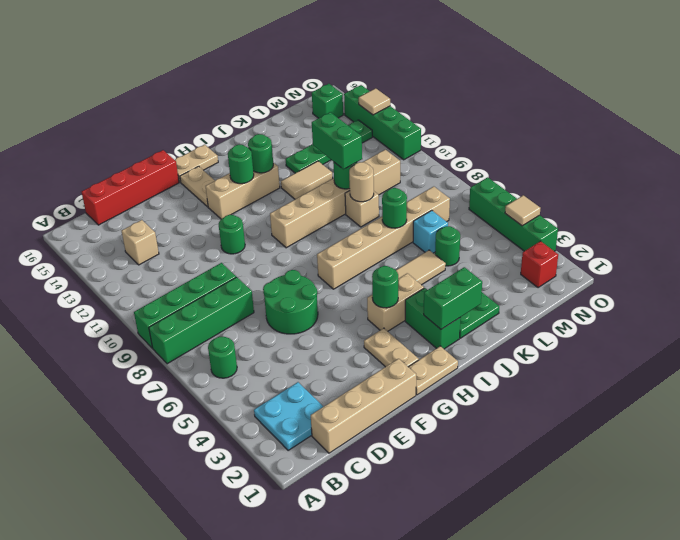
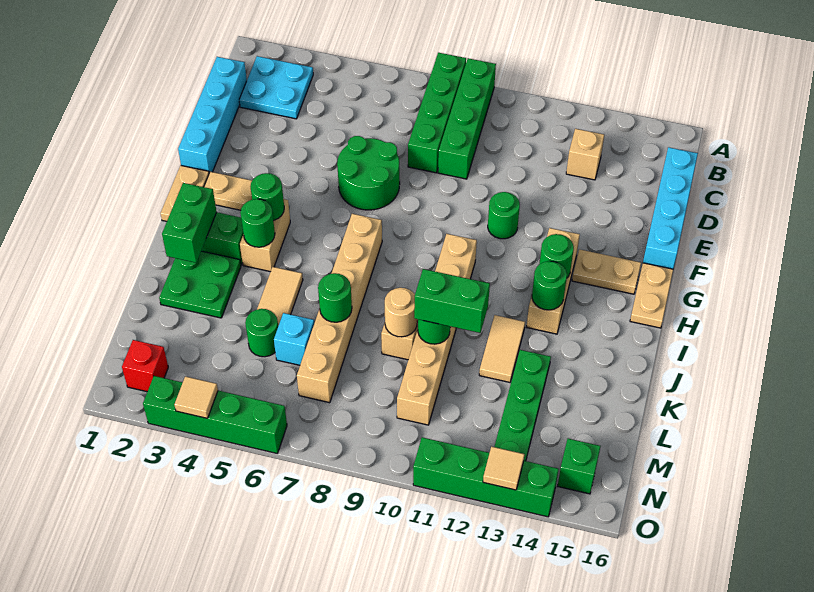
green round brick B6 level 1 -> green round brick I4 level 2
tan brick C1:F1 level 1 -> cyan brick C1:F1 level 1
red brick C16:F16 level 1 -> cyan brick C16:F16 level 1

